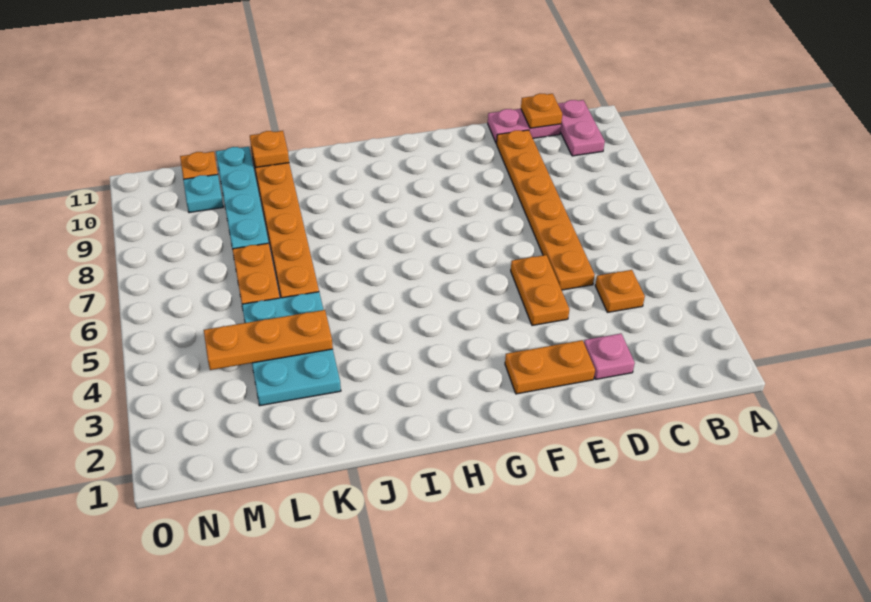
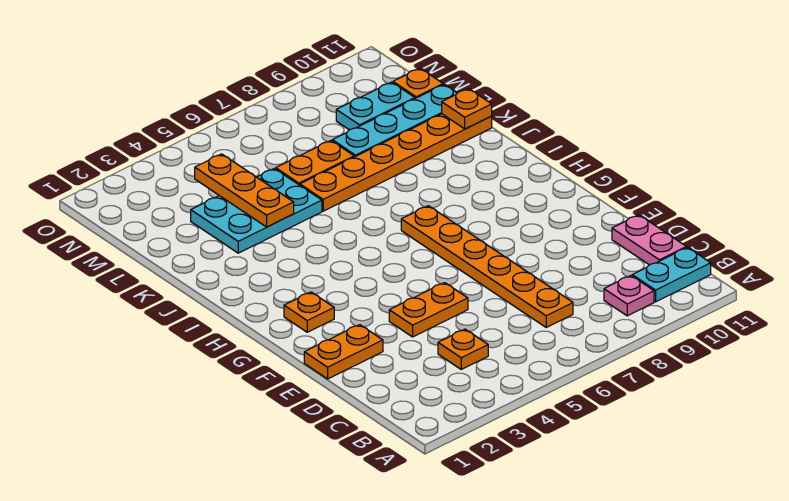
pink plate B10:B11 level 1 -> cyan plate B10:B11 level 1
orange plate C11 level 2 -> orange plate G2 level 1
pink plate D2 level 1 -> pink plate B9 level 1
orange plate D5:D10 level 1 -> orange plate C7:H7 level 1
orange plate E2:F2 level 1 -> orange plate E1:E2 level 1
cyan plate M10 level 1 -> cyan plate M9:M10 level 1

